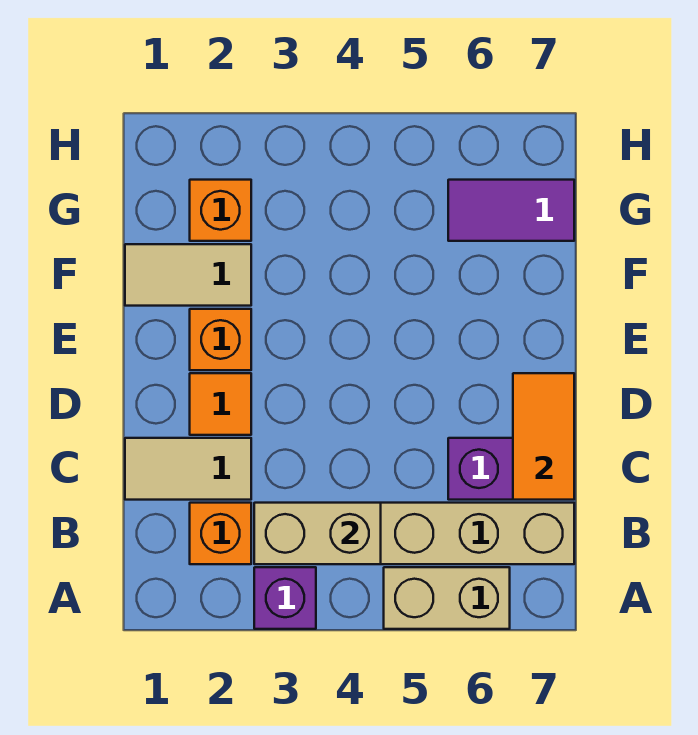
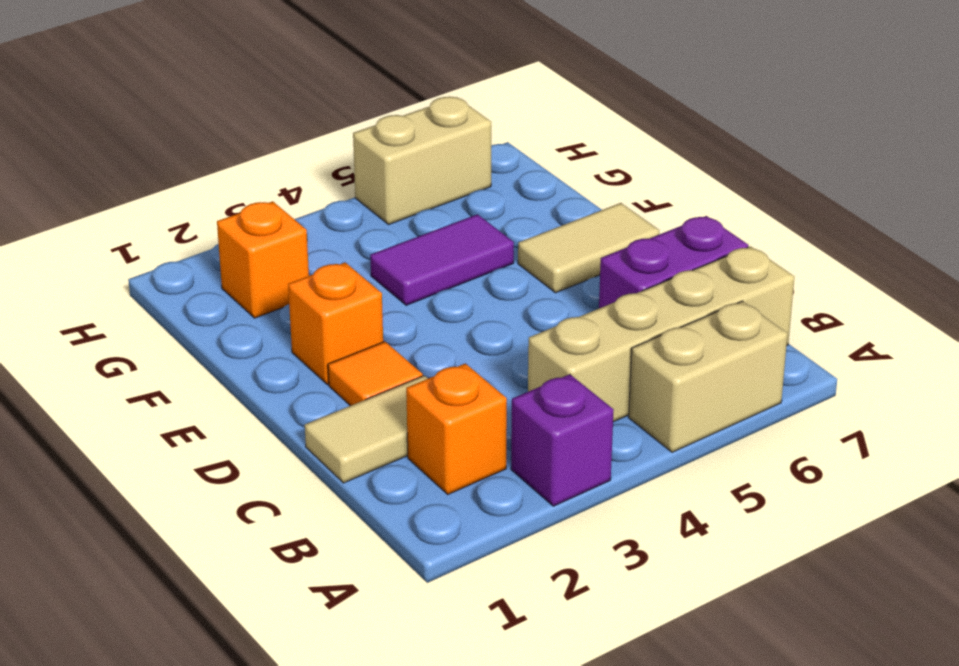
tan brick B3:B4 level 2 -> tan brick H5:H6 level 1
orange tile C7:D7 level 2 -> none
tan tile F1:F2 level 1 -> tan tile E6:E7 level 1
purple tile G6:G7 level 1 -> purple tile F4:F5 level 1

